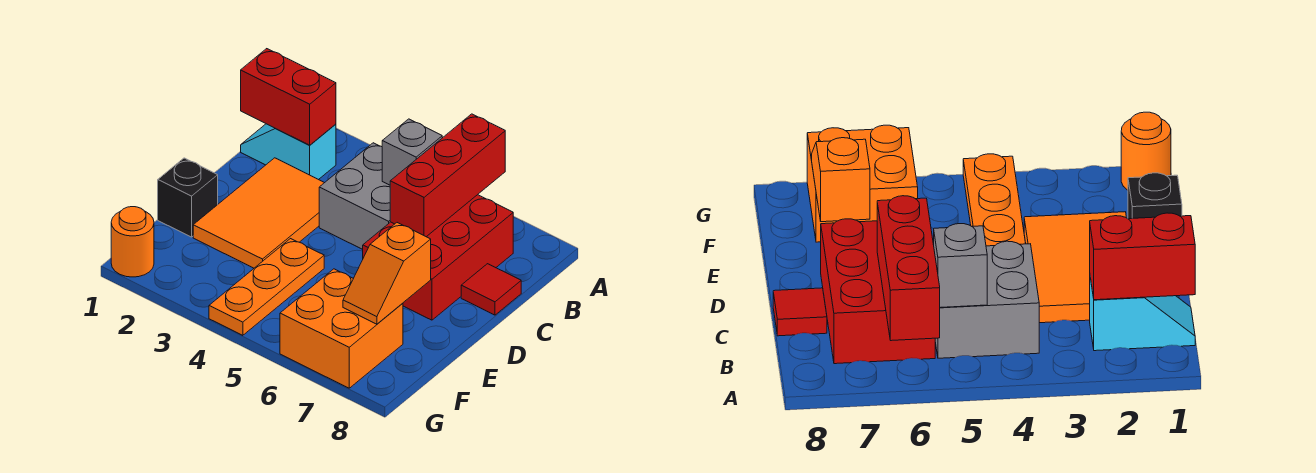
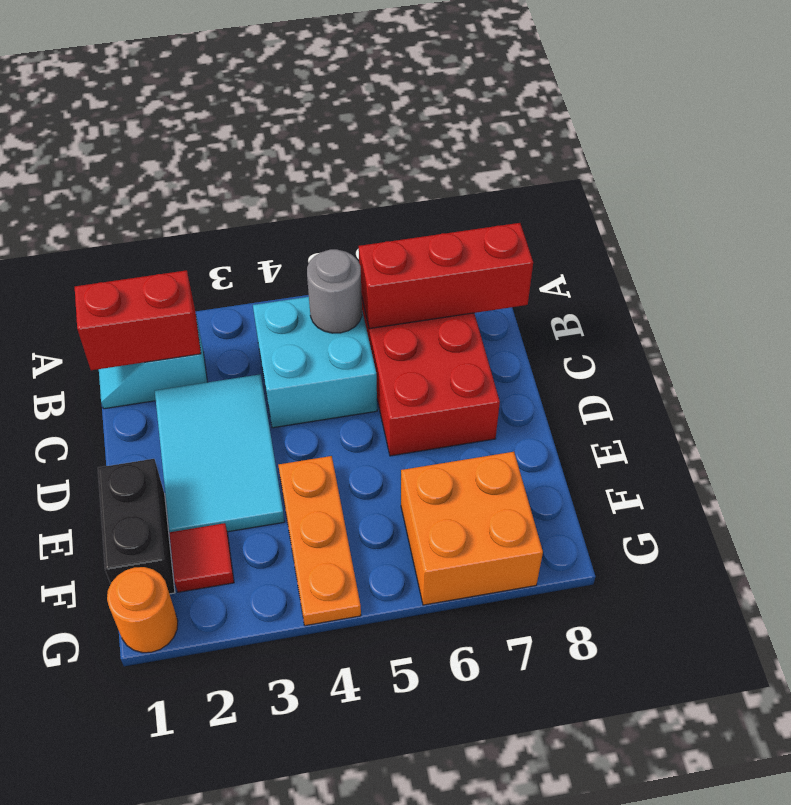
red brick A6:C6 level 2 -> red brick B6:B8 level 2
grey brick B4:C5 level 1 -> cyan brick B4:C5 level 1
grey brick B5 level 2 -> grey round brick B5 level 2
orange tile C2:E3 level 1 -> cyan tile C2:E3 level 1
red tile C8 level 1 -> red tile F2 level 1
black brick E1 level 1 -> black brick E1:F1 level 1
orange slope E7:F7 level 2 top E -> none

